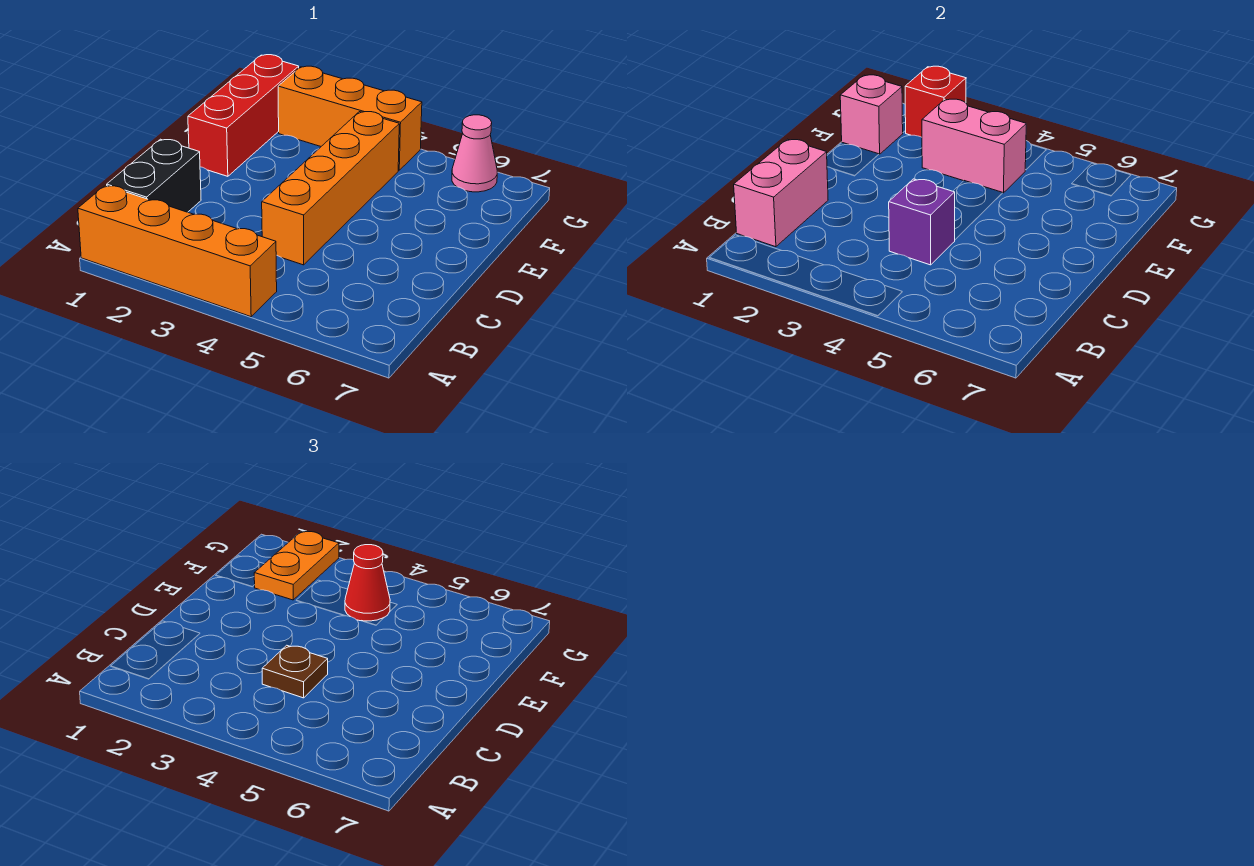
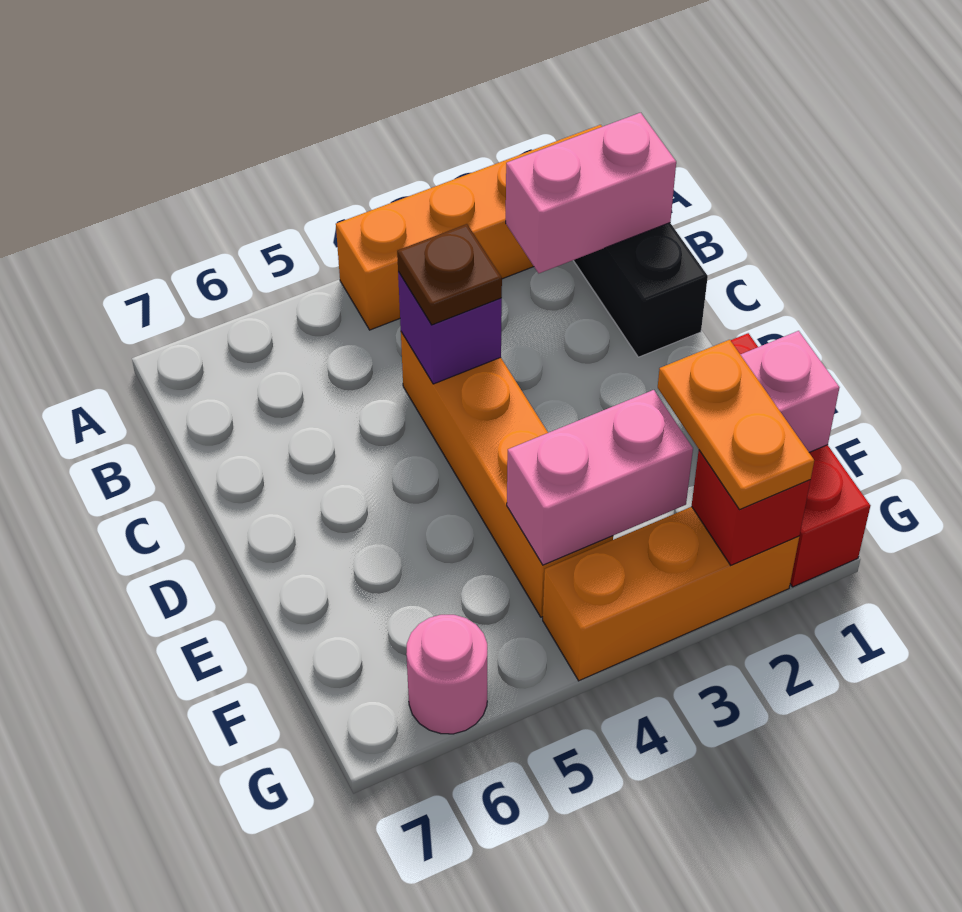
pink brick B1:C1 level 2 -> pink brick B1:B2 level 2
red cone F4 level 3 -> none
pink cone G6 level 1 -> pink round brick G6 level 1

